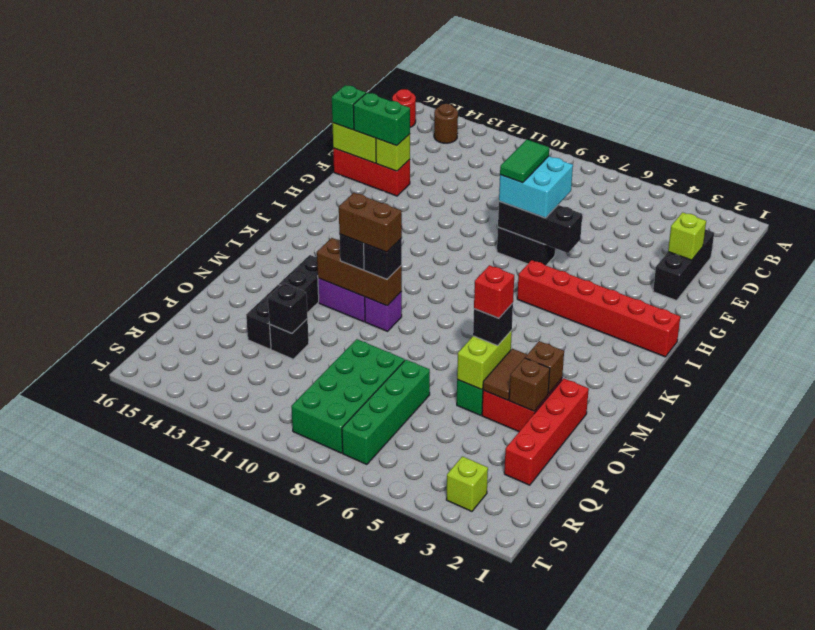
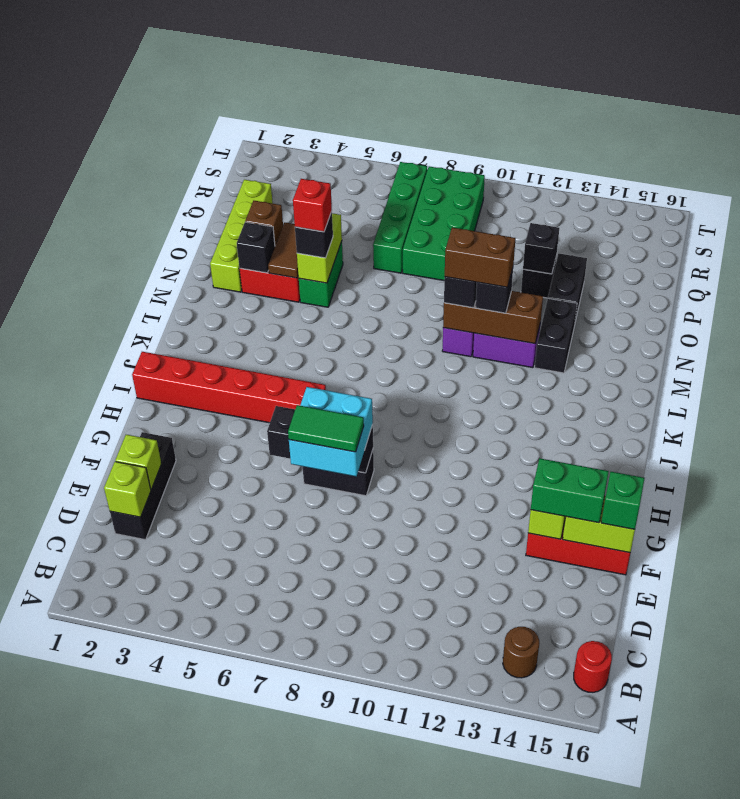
green tile F8:G8 level 4 -> green tile F7:F8 level 4
red brick N2:Q2 level 1 -> lime brick N2:Q2 level 1
brown brick N3 level 2 -> black brick N3 level 2
lime brick S3 level 1 -> lime brick D2 level 2

